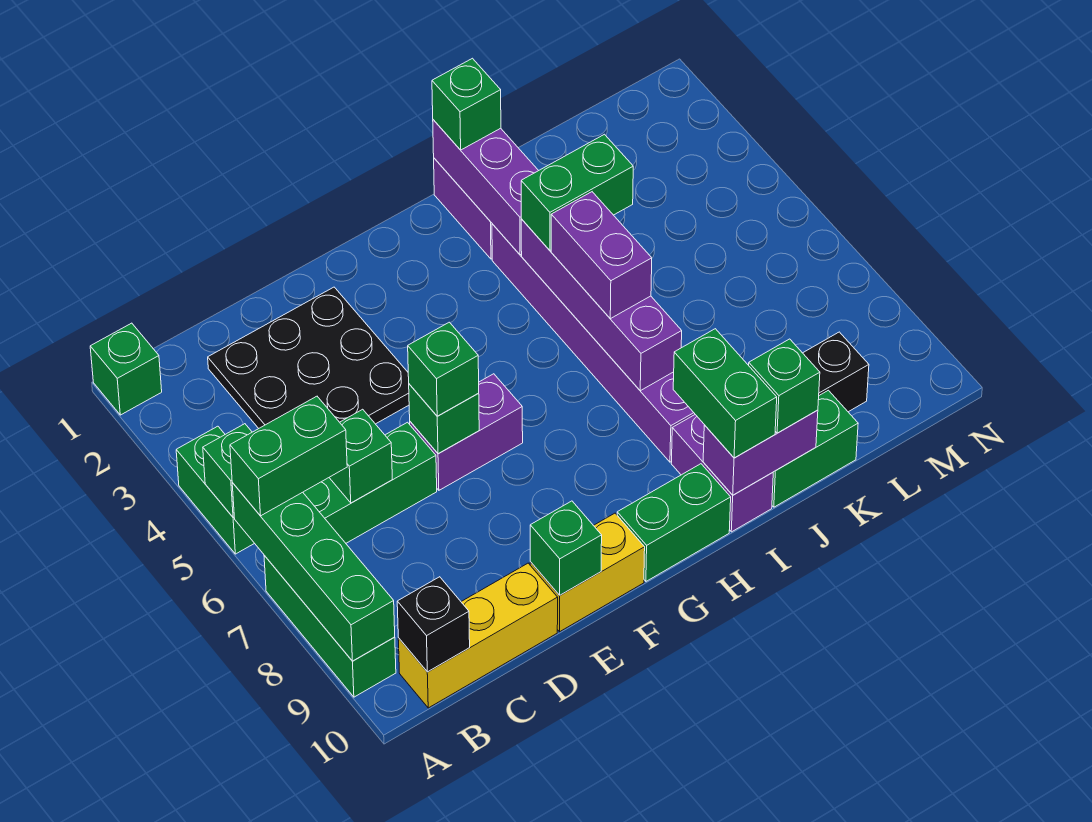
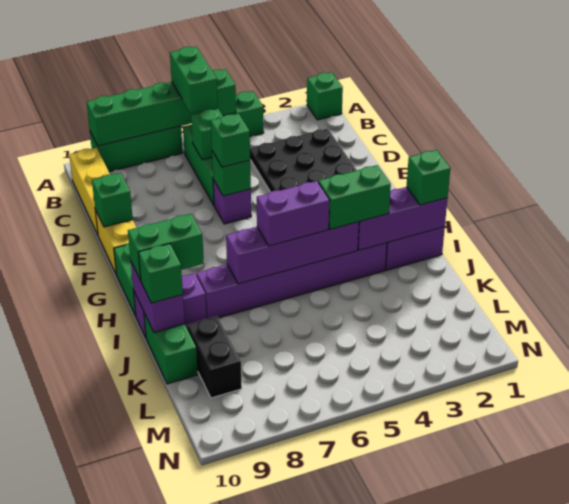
black brick B10 level 2 -> none
purple brick E6:F6 level 1 -> purple brick E6 level 1
green brick I4:J4 level 3 -> green brick I3:I4 level 3

